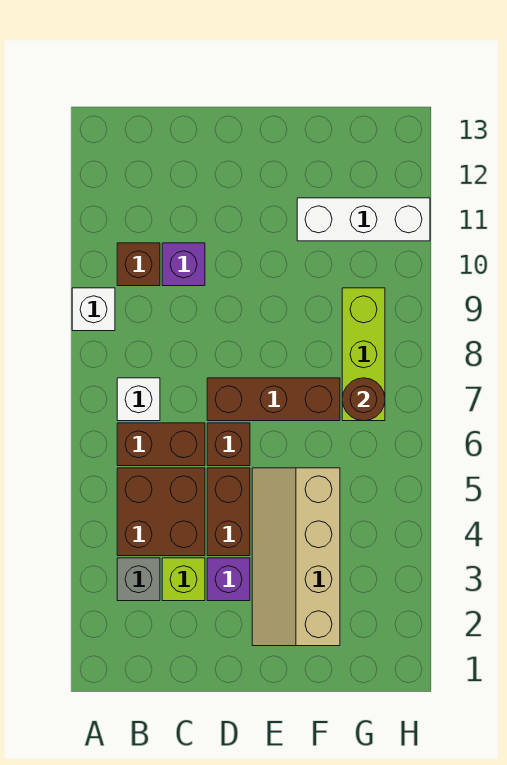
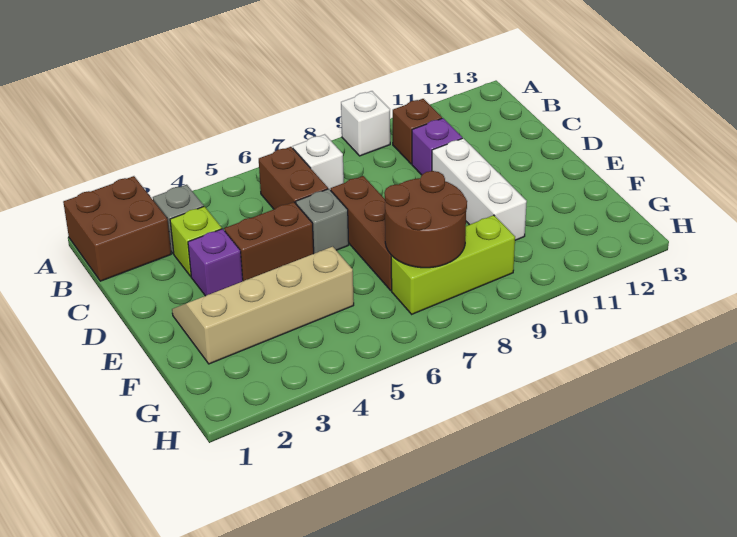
brown brick B4:C5 level 1 -> brown brick A1:B2 level 1
brown brick D6 level 1 -> grey brick D6 level 1
white brick F11:H11 level 1 -> white brick D10:F10 level 1
brown round brick G7 level 2 -> brown round brick F7:G8 level 2

